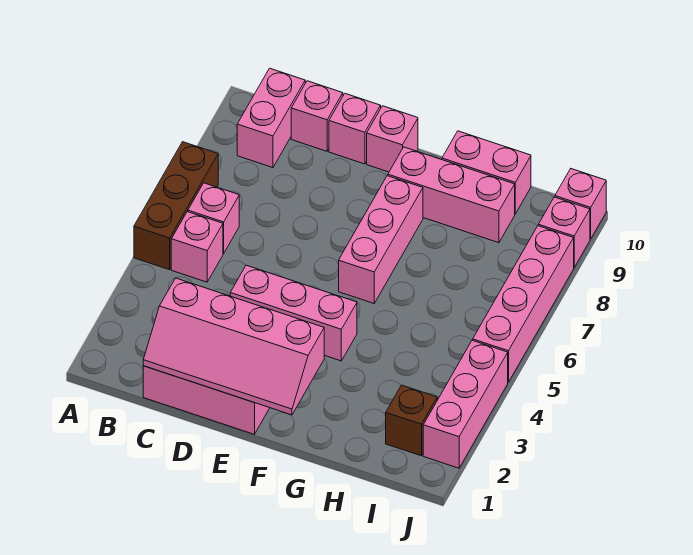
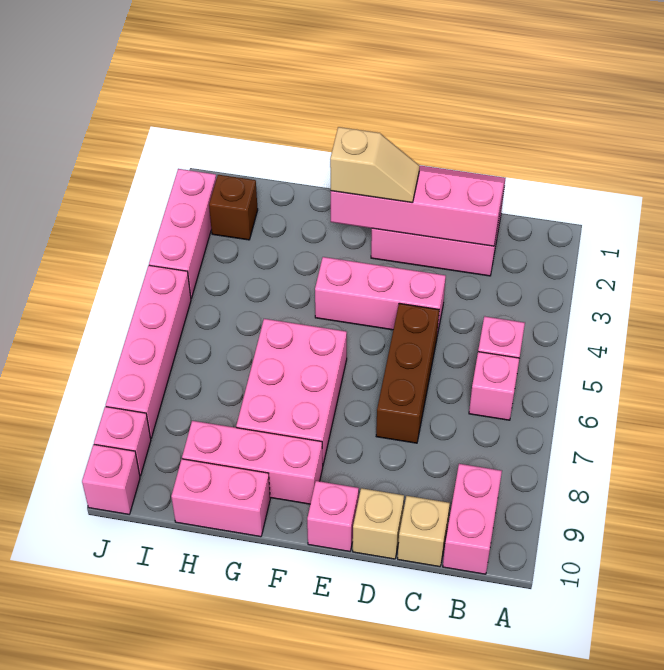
brown brick A5:A7 level 1 -> brown brick D5:D7 level 1
pink brick C10 level 1 -> tan brick C10 level 1
pink brick D10 level 1 -> tan brick D10 level 1
none -> tan slope E2:F2 level 3 top F
pink brick F6:F8 level 1 -> pink brick F6:G8 level 1

